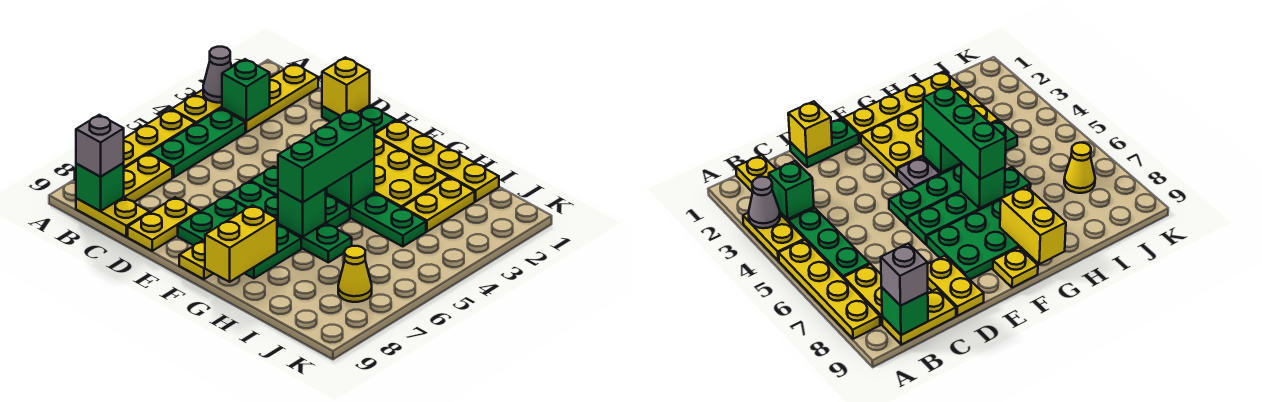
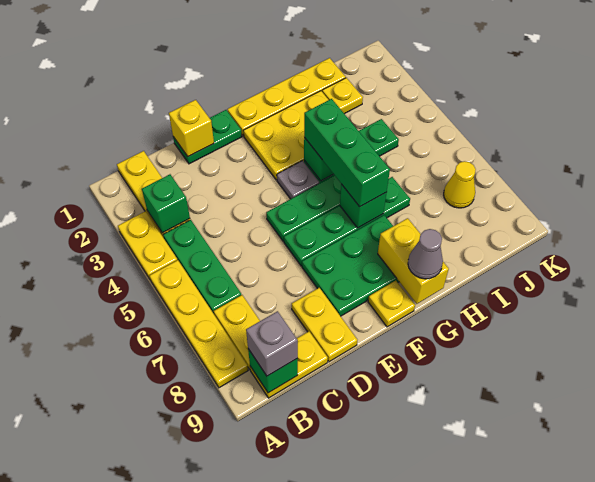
grey cone A3 level 2 -> grey cone G9 level 3
yellow plate I2:I3 level 1 -> yellow plate I2 level 1

